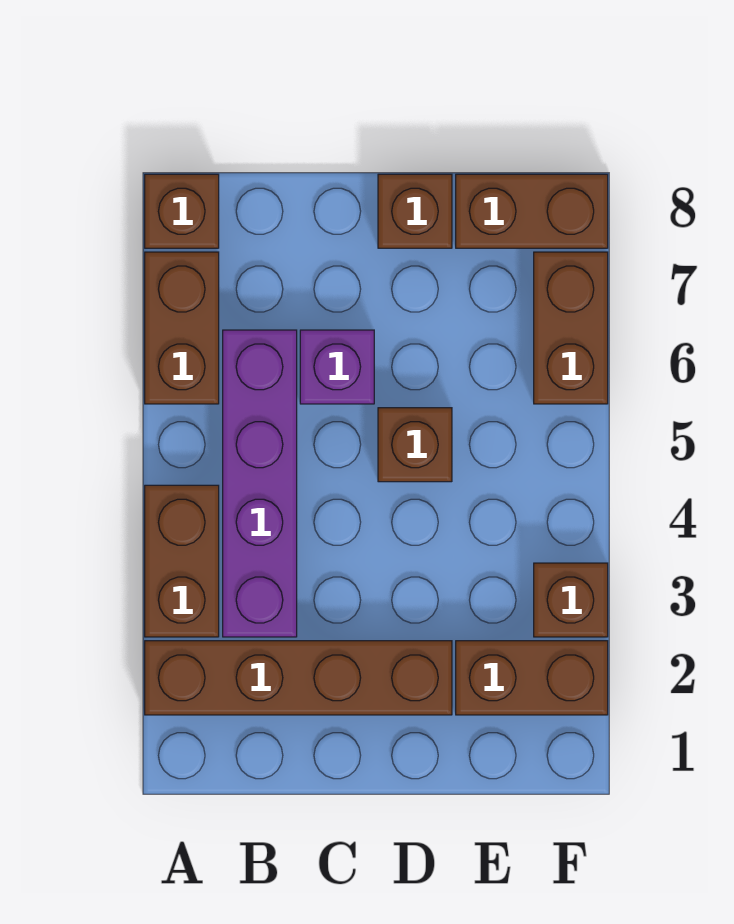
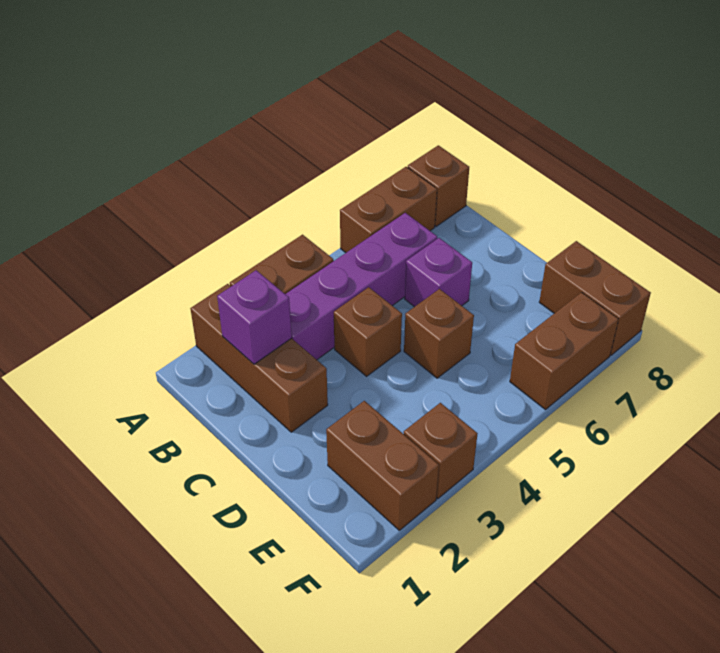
brown brick A2:D2 level 1 -> brown brick A2:C2 level 1
none -> purple brick B2 level 2
brown brick D8 level 1 -> brown brick C4 level 1

